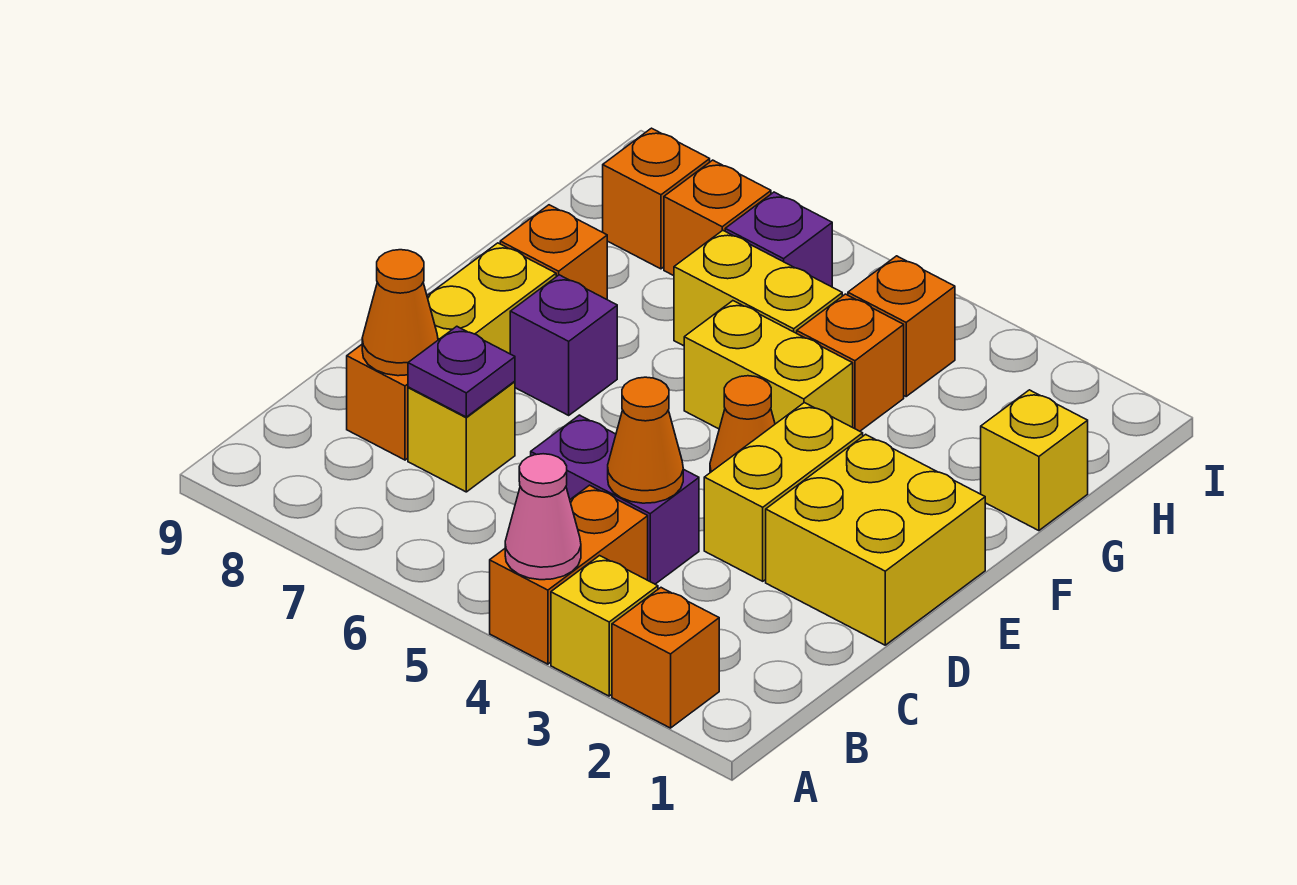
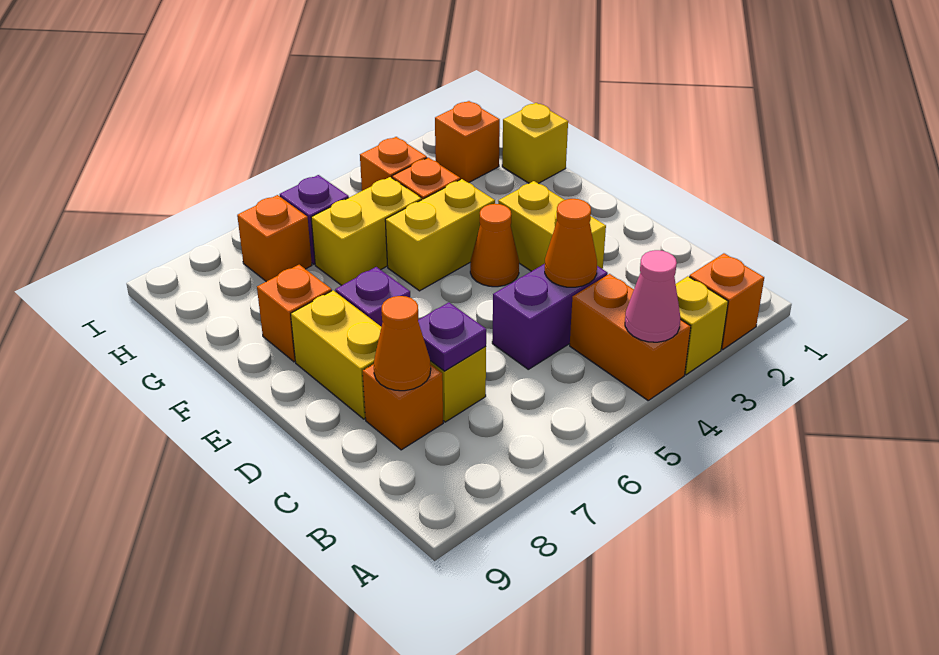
yellow brick D1:E2 level 1 -> none
orange brick H8 level 1 -> orange brick H2 level 1

